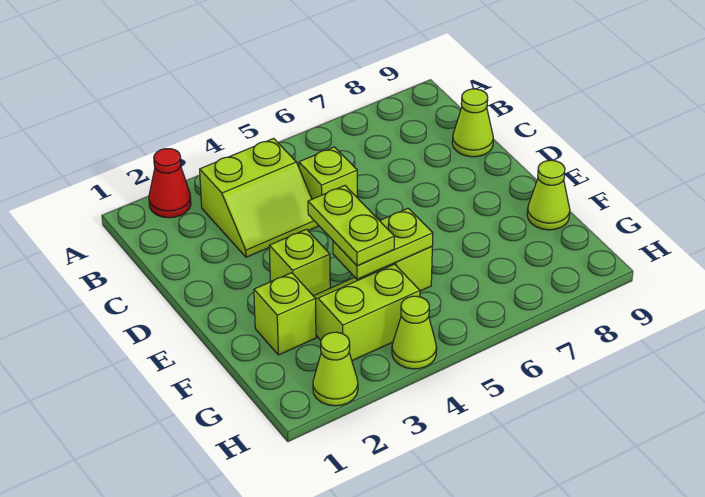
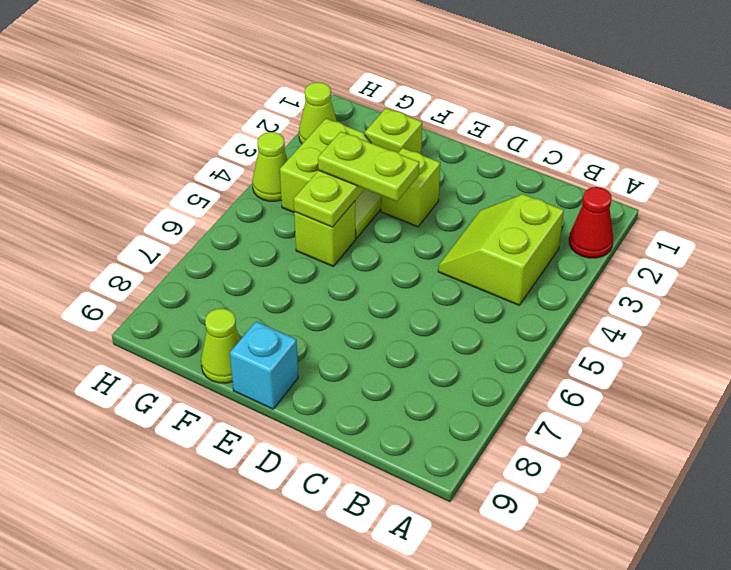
lime brick C5 level 1 -> none
lime cone C9 level 1 -> none
none -> cyan brick E9 level 1

